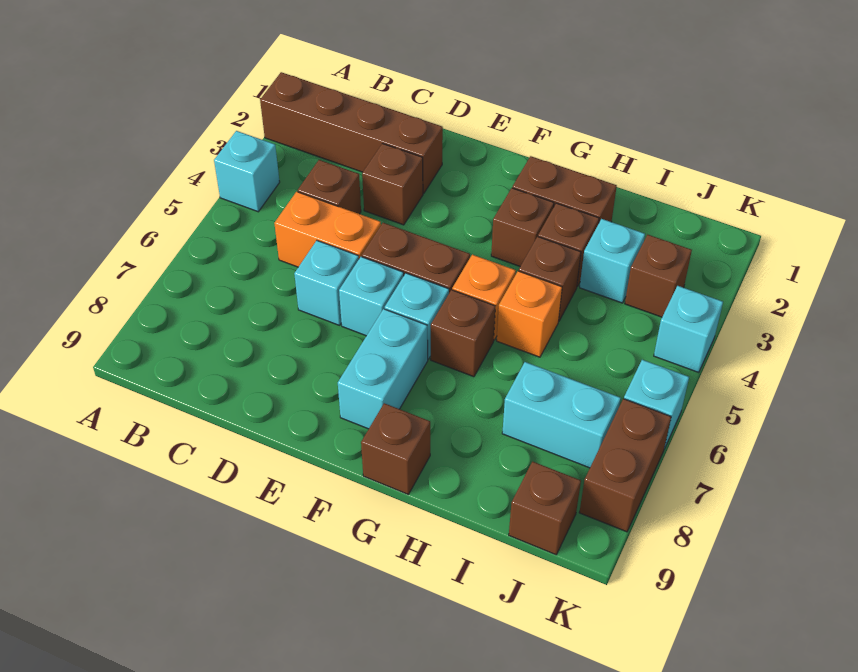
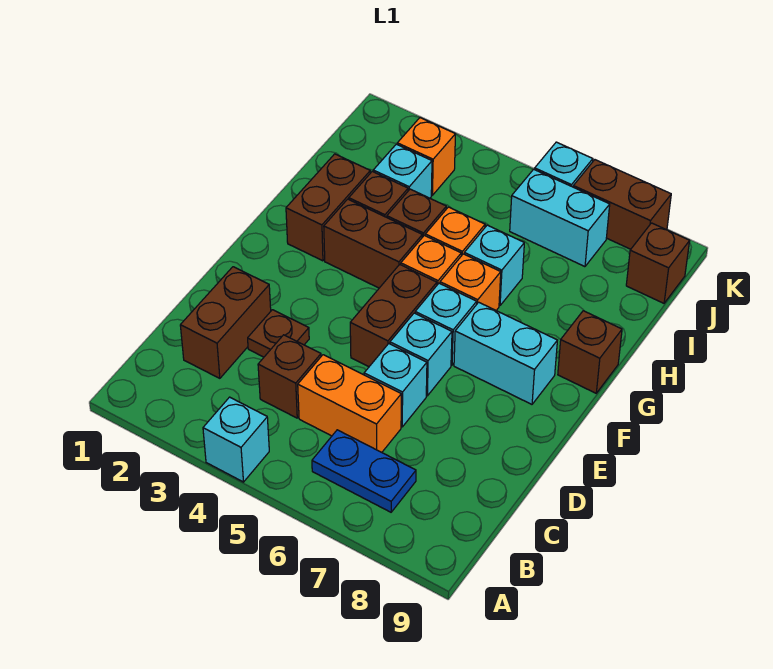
brown brick A2:D2 level 1 -> brown brick C2:D2 level 1
none -> blue plate B6:B7 level 1
orange brick C5:D5 level 1 -> orange brick C5:C6 level 1
brown brick D3 level 1 -> brown plate D3 level 1
brown brick G3 level 1 -> brown brick G3:G4 level 1
brown brick G6 level 1 -> orange brick G6 level 1
cyan brick I7:J7 level 1 -> cyan brick J6:J7 level 1
brown brick J3 level 1 -> orange brick J3 level 1
cyan brick K4 level 1 -> cyan brick H6 level 1

